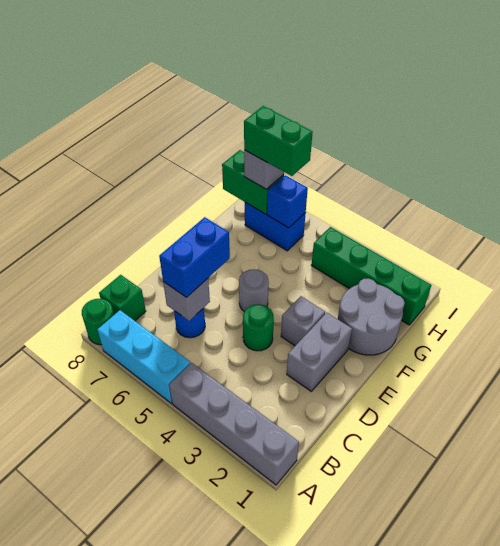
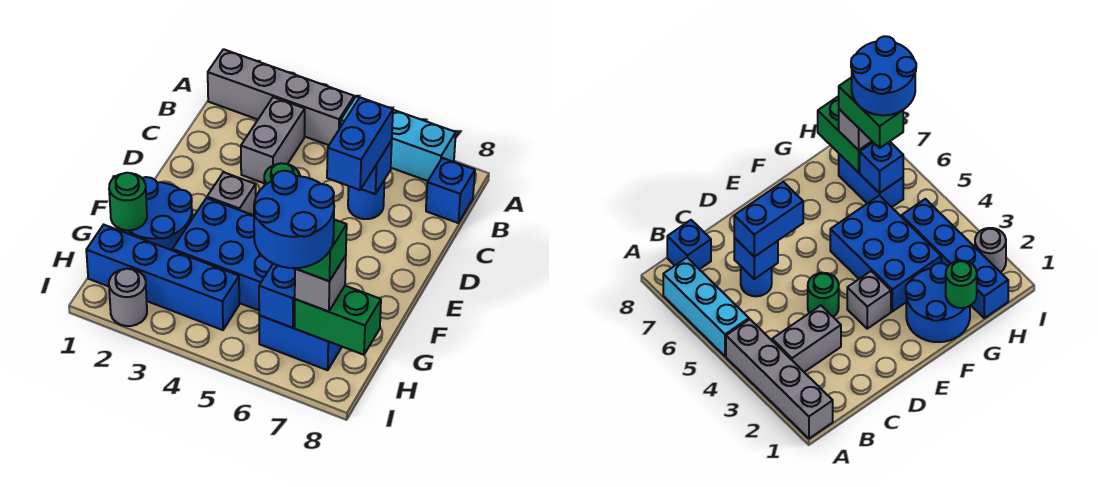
green round brick A8 level 1 -> green round brick G1 level 2
green brick B8 level 1 -> blue brick B8 level 1
grey brick C6 level 2 -> blue brick C6 level 2
grey brick D2:E2 level 1 -> grey brick B3:C3 level 1
grey round brick E5 level 1 -> grey round brick I2 level 1
grey round brick F1:G2 level 1 -> blue round brick F1:G2 level 1
none -> blue brick F3:G5 level 1
green brick H1:H4 level 1 -> blue brick H1:H4 level 1
none -> blue round brick H6:I7 level 5

